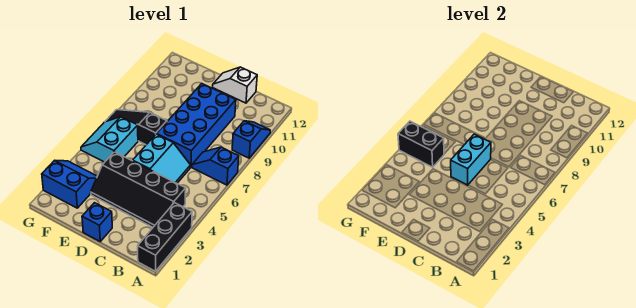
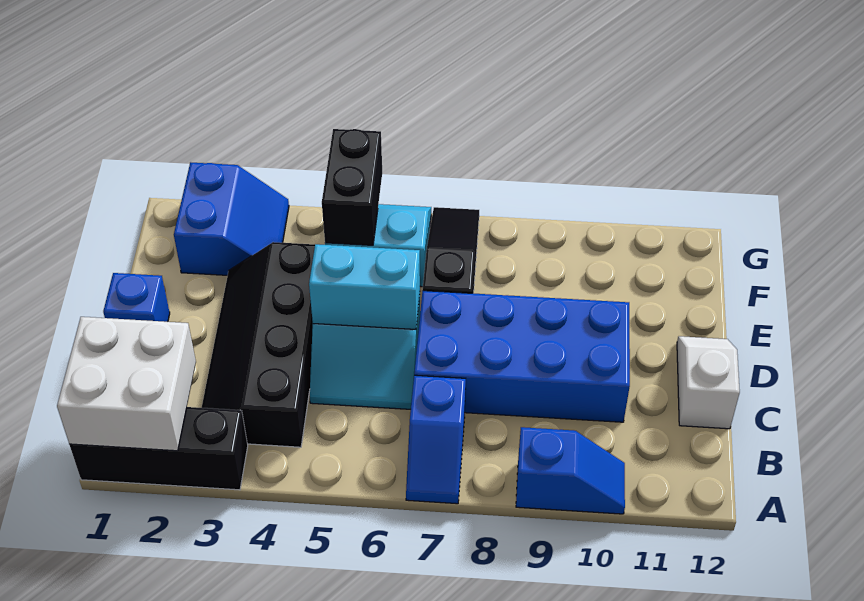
none -> white brick A1:B2 level 2
blue slope A7:B7 level 1 top A -> blue slope A7:B7 level 1 top B

